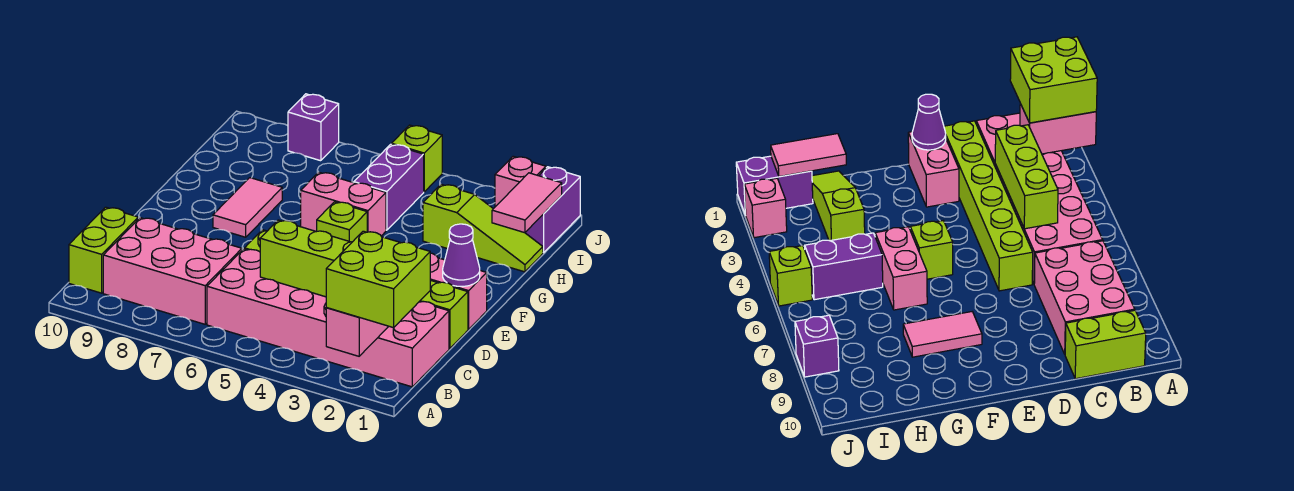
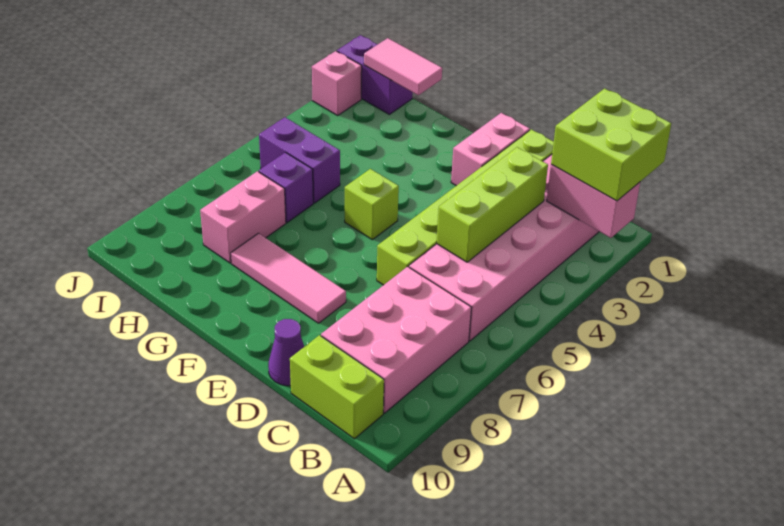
purple cone E1 level 2 -> purple cone D10 level 1
pink tile F8:G8 level 1 -> pink tile E8:G8 level 1
pink brick G5:G6 level 1 -> pink brick H7:H8 level 1
lime slope H1:H3 level 1 top 3 -> none
lime brick J5 level 1 -> none
purple brick J8 level 1 -> purple brick H6 level 1

